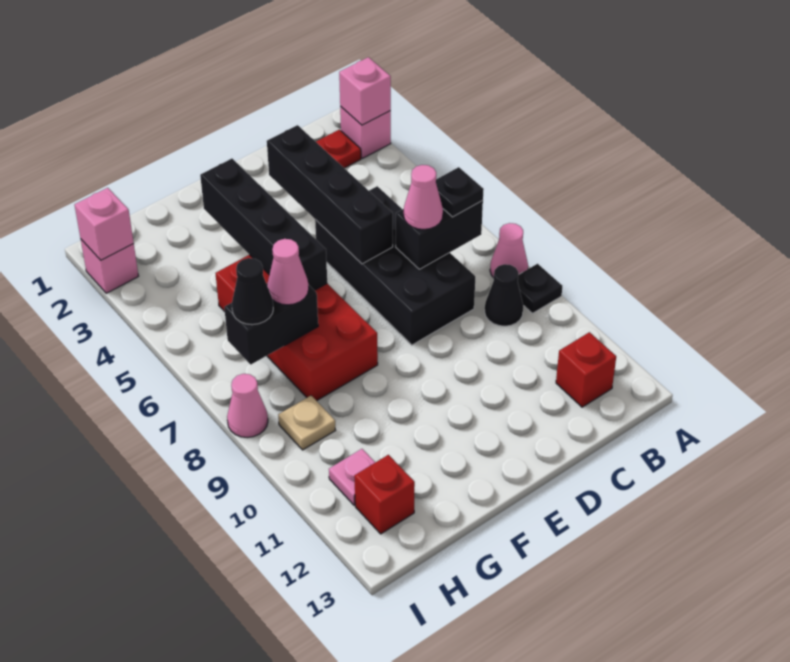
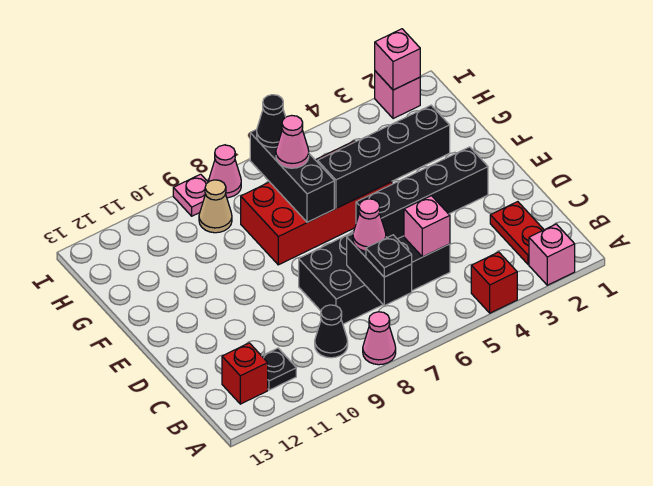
pink brick A2 level 2 -> pink brick C5 level 2
black plate A9 level 1 -> black plate B11 level 1
black brick G7:H7 level 2 -> black brick F7:H7 level 2
tan plate H9 level 1 -> tan cone H9 level 1
pink plate H11 level 1 -> pink plate I9 level 1
red brick H12 level 1 -> red brick A4 level 1

